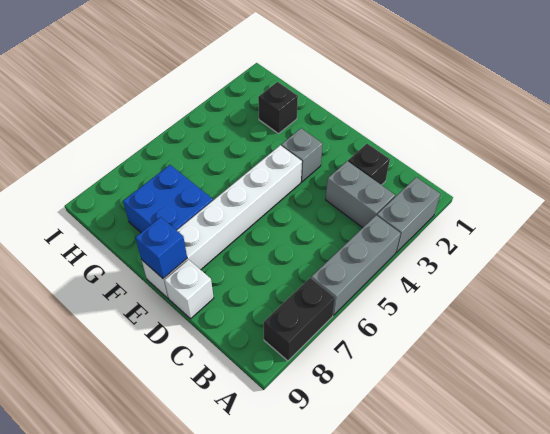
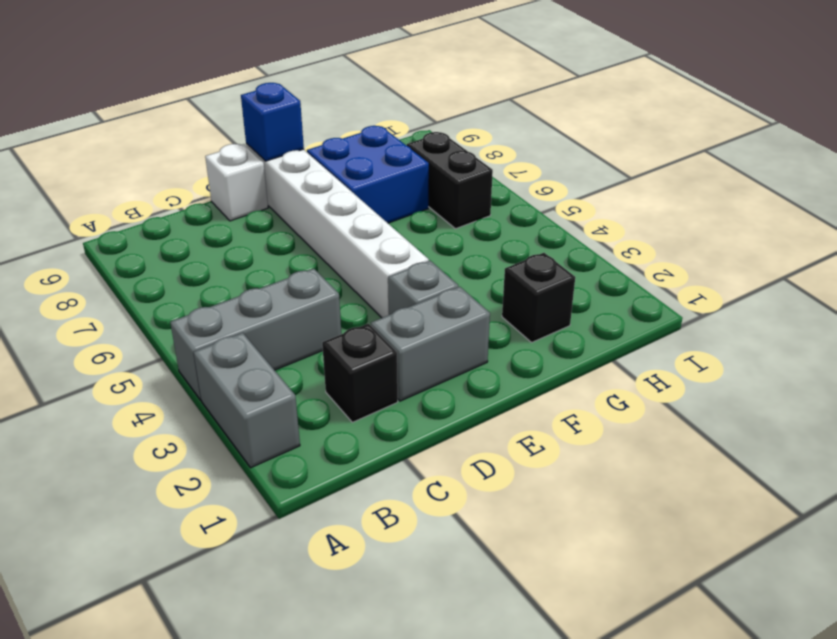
grey brick A4:A6 level 1 -> grey brick A4:C4 level 1
black brick A7:A8 level 1 -> black brick H6:H7 level 1
grey brick B3:C3 level 1 -> grey brick D2:E2 level 1

